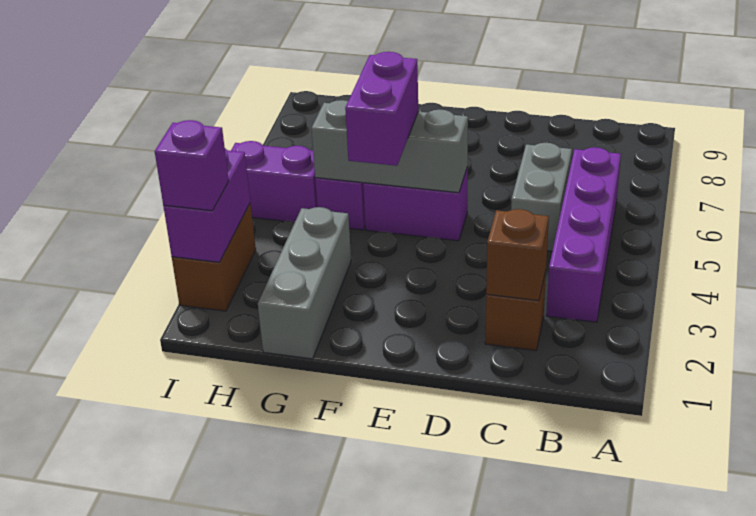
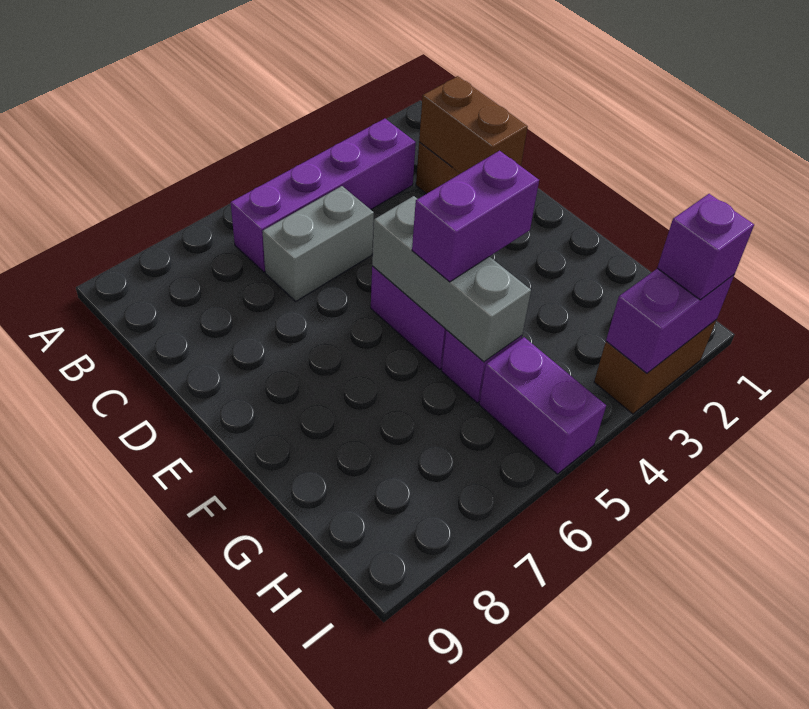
brown brick C2 level 2 -> brown brick C2:D2 level 2
grey brick G1:G3 level 1 -> none

